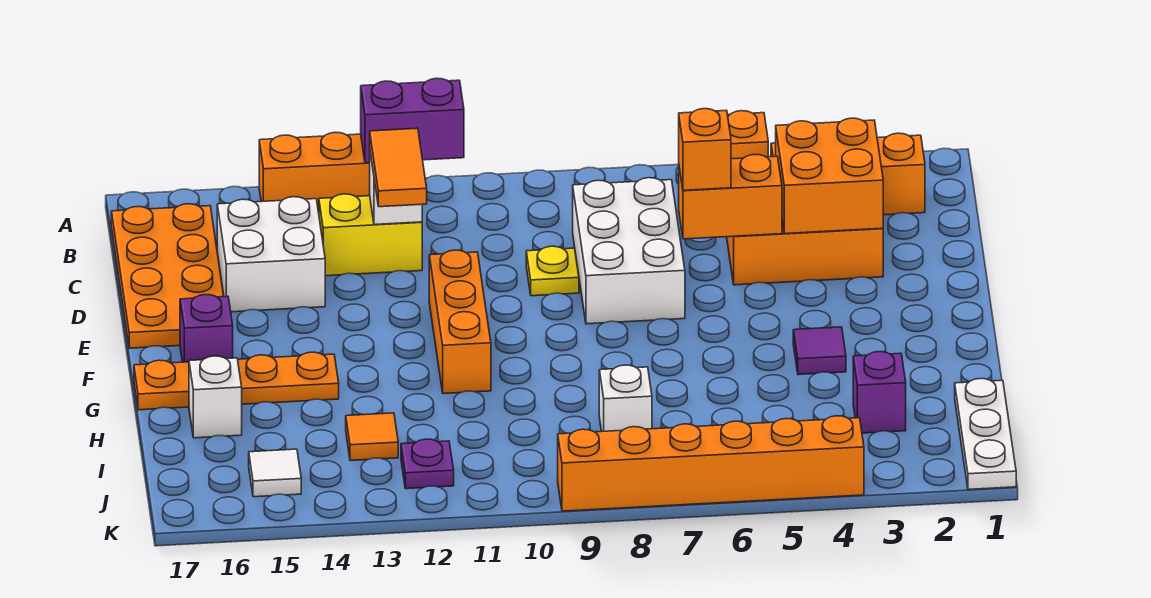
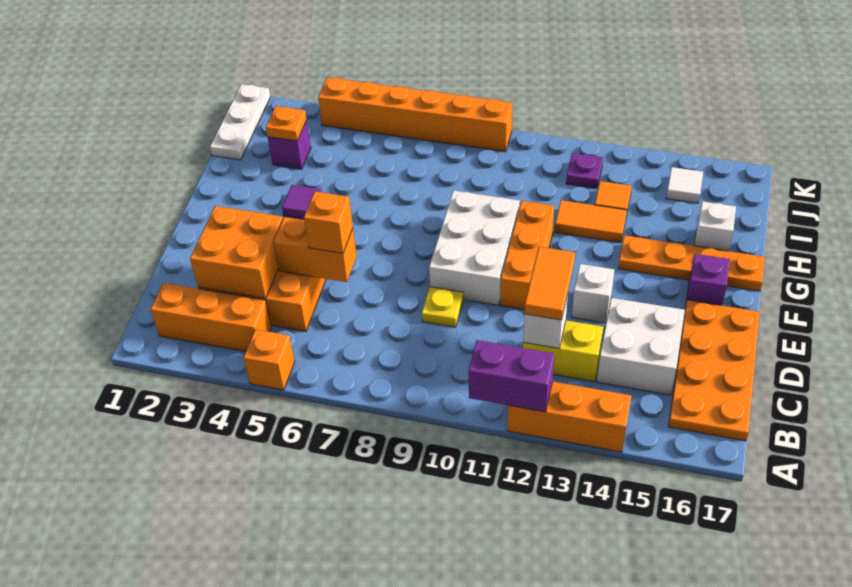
white brick C7:E8 level 1 -> white brick E9:G10 level 1
none -> orange tile H12:H13 level 1
none -> orange plate I3 level 2
white brick I8 level 1 -> white brick E13 level 1

